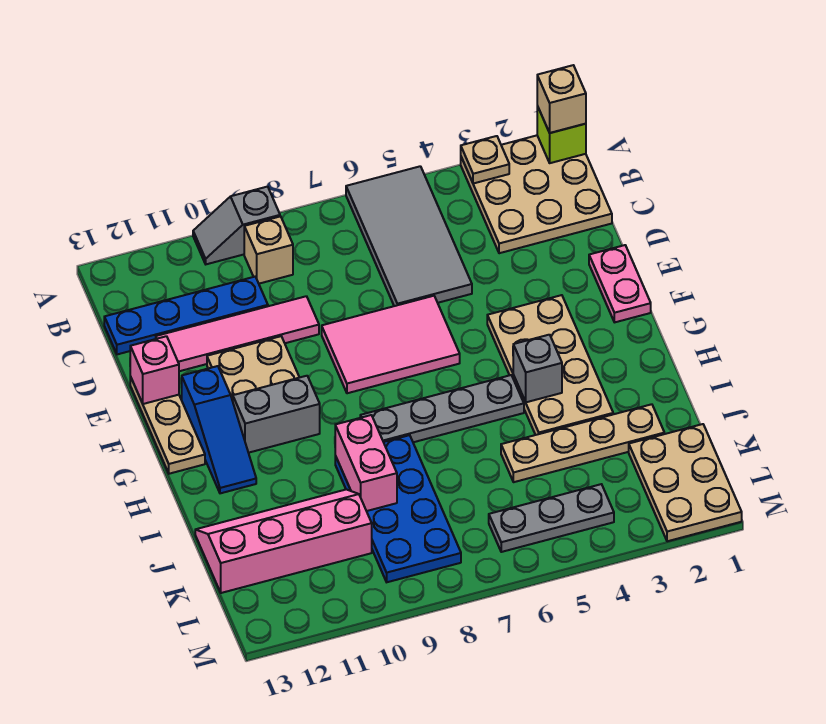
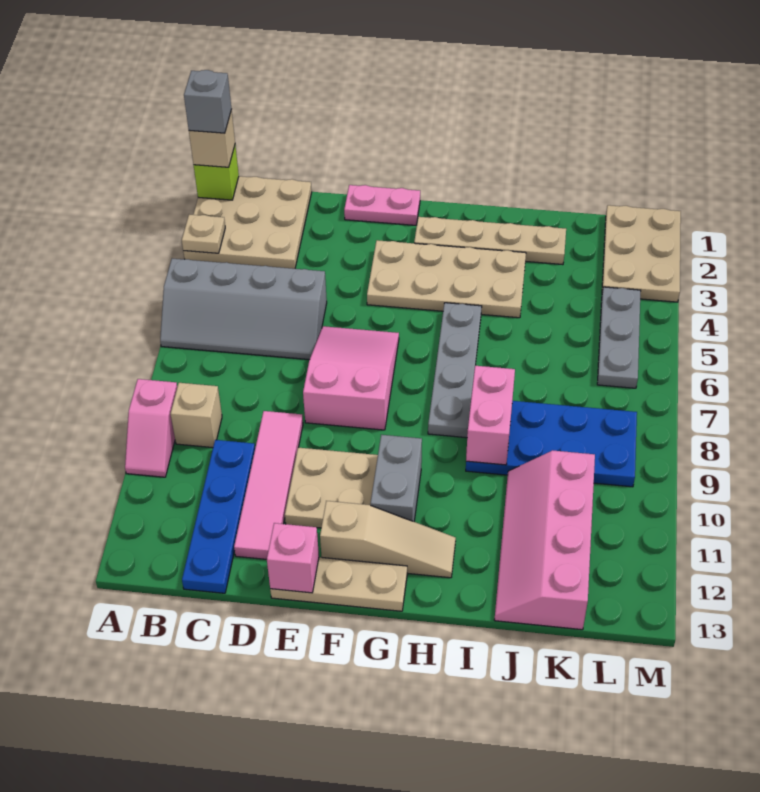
grey tile A5:D6 level 1 -> grey slope A5:D6 level 1 top 5
grey slope A9:A10 level 1 top 9 -> pink slope A9:A10 level 1 top 9
pink tile E6:F8 level 1 -> pink slope E6:F8 level 1 top 8
blue slope F12:H12 level 1 top F -> tan slope F12:H12 level 1 top F
grey brick H4 level 2 -> grey brick A1 level 4
pink brick I9:J9 level 2 -> pink brick I8:I9 level 2
tan plate J2:J5 level 1 -> tan plate G2:J2 level 1
tan plate K1:M2 level 1 -> tan plate L1:M3 level 1

